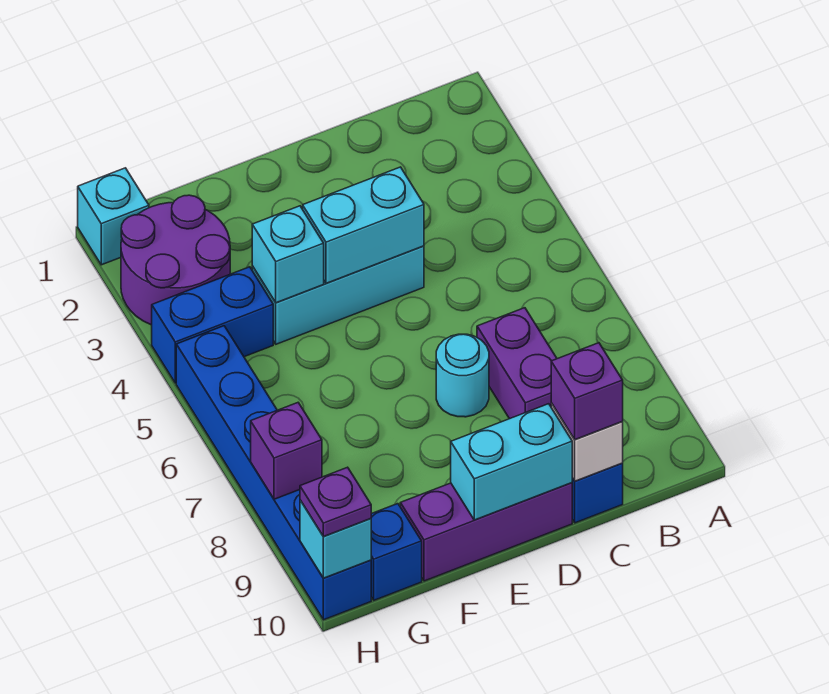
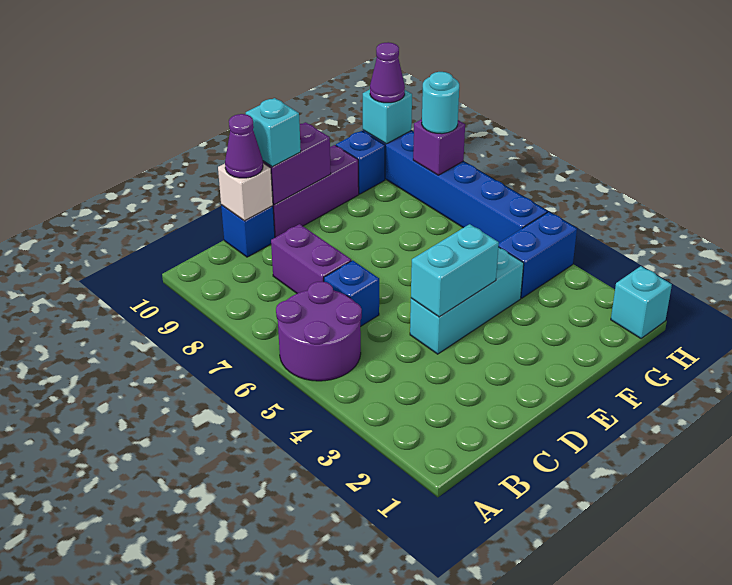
none -> blue brick C6 level 1
purple brick C10 level 3 -> purple cone C10 level 3
cyan round brick D7 level 1 -> cyan round brick H8 level 3
cyan brick D10:E10 level 2 -> purple brick D10:E10 level 2
cyan brick F4 level 2 -> cyan brick D10 level 3
purple round brick G2:H3 level 1 -> purple round brick A5:B6 level 1
purple plate H10 level 3 -> purple cone H10 level 3

